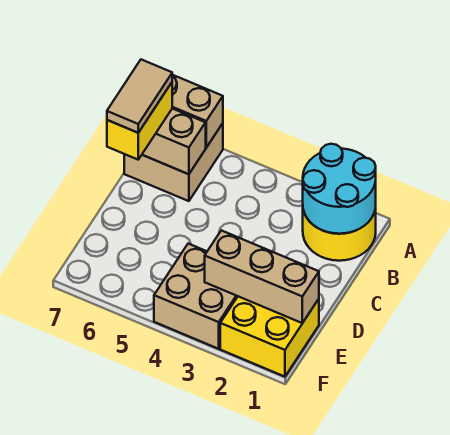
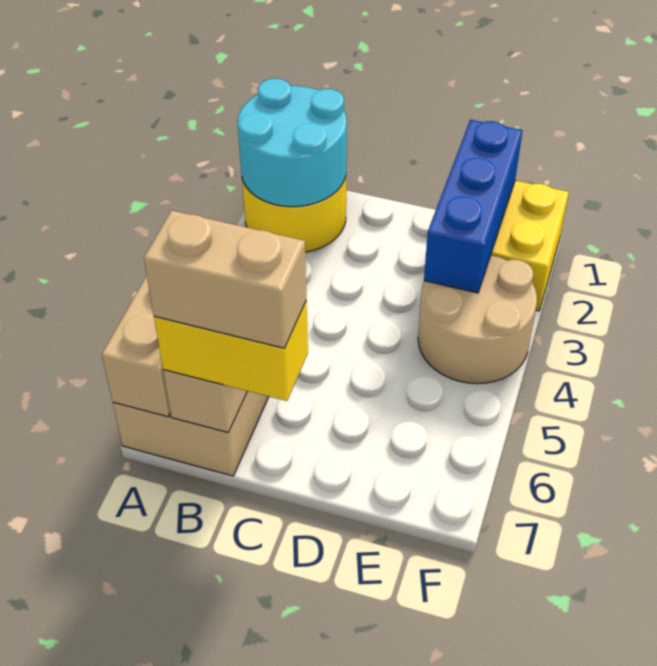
tan tile B7:C7 level 4 -> tan brick B7:C7 level 4
tan brick E1:E3 level 2 -> blue brick E1:E3 level 2
tan brick E3:F4 level 1 -> tan round brick E3:F4 level 1

